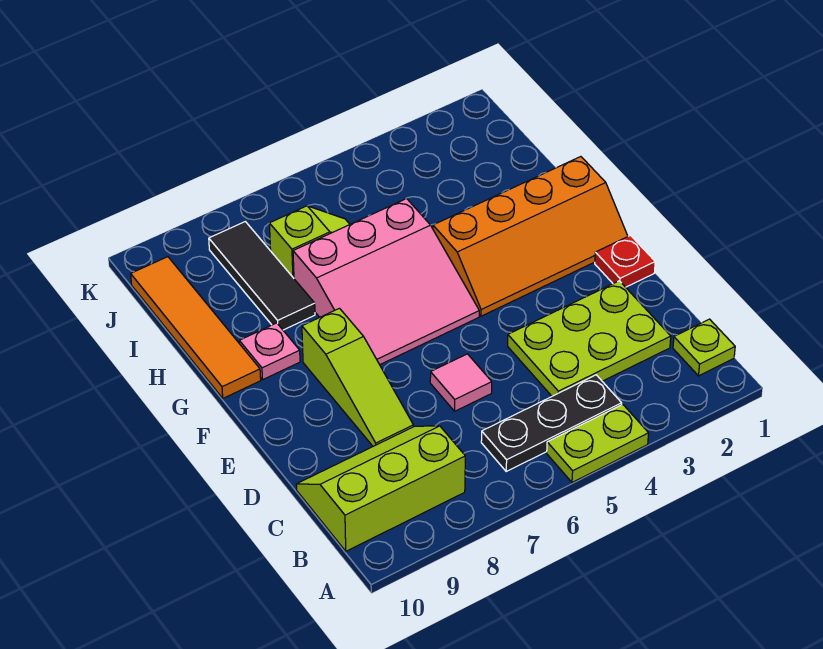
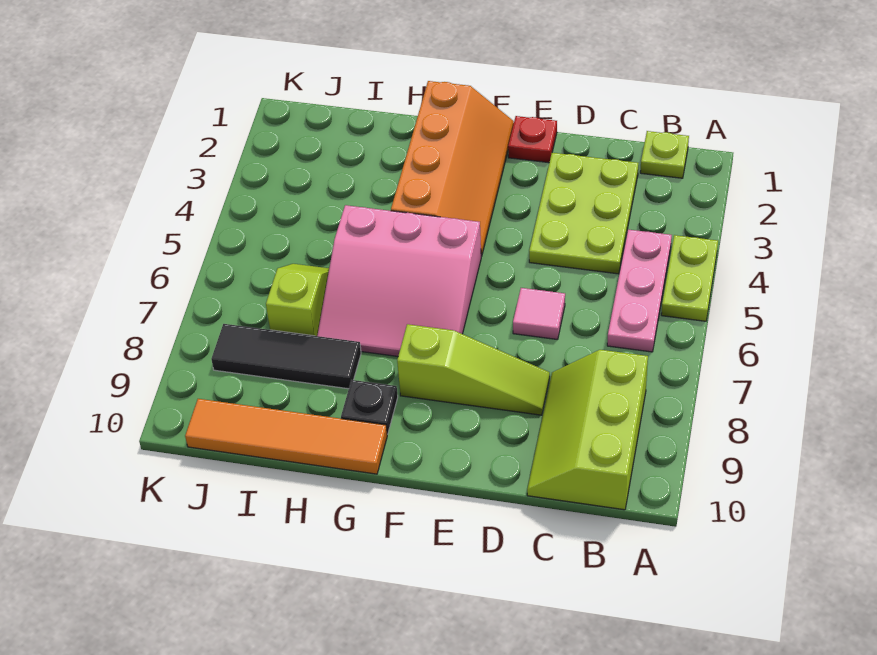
black plate B4:B6 level 1 -> pink plate B4:B6 level 1
pink slope F5:H7 level 1 top H -> pink slope F5:H7 level 1 top 5
pink plate G9 level 1 -> black plate G9 level 1

